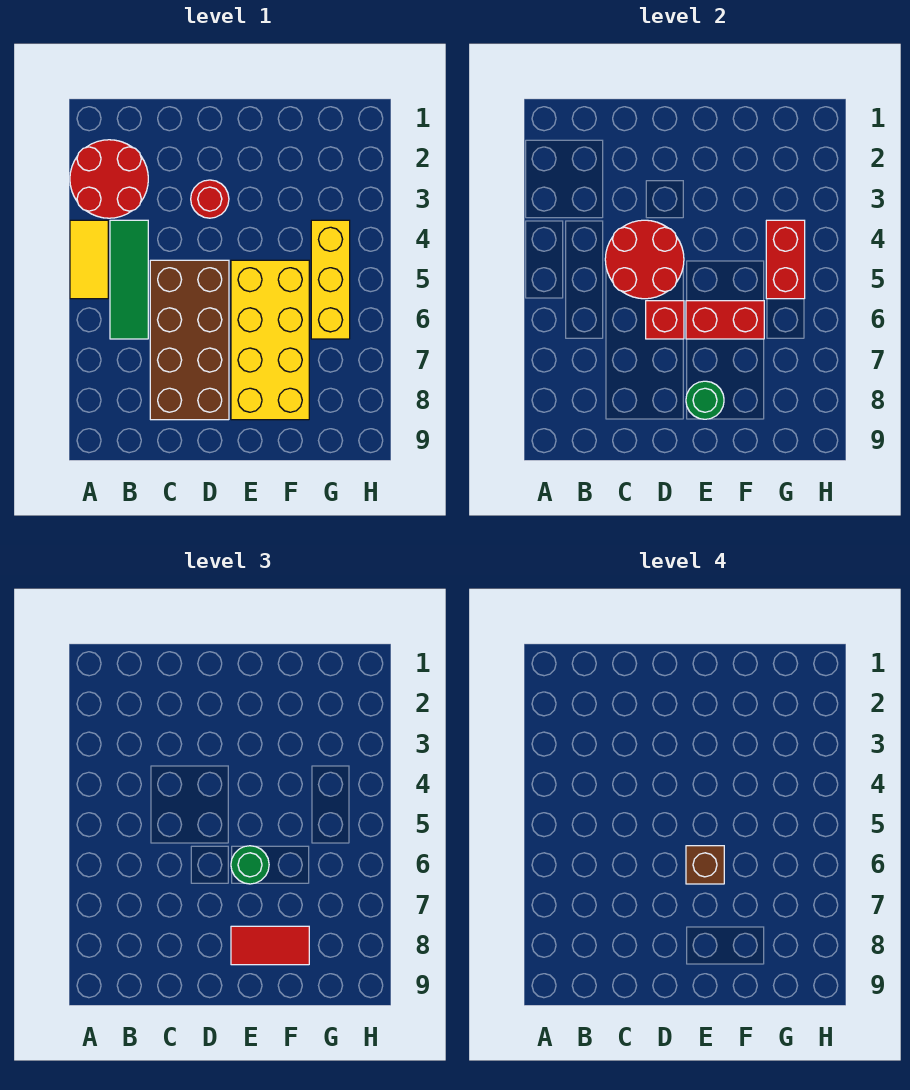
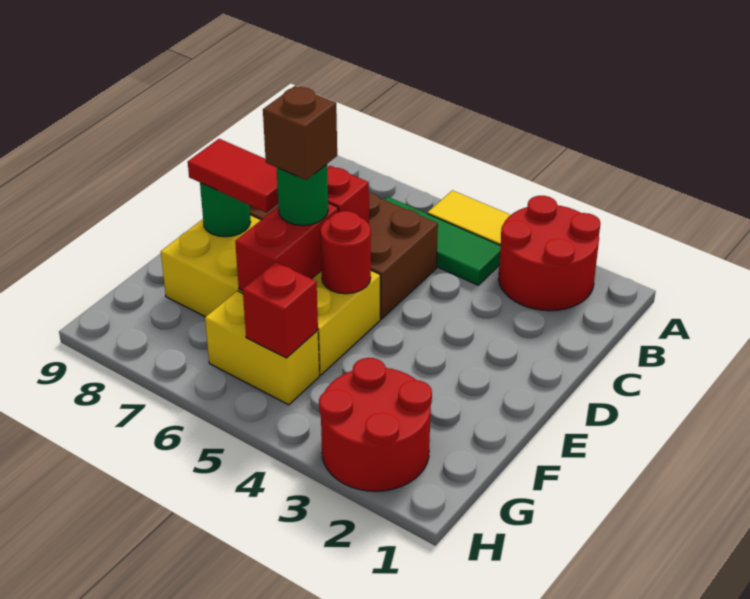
red round brick C4:D5 level 2 -> red round brick G2:H3 level 1
red round brick D3 level 1 -> red round brick E5 level 2
red tile E8:F8 level 3 -> red tile E7:E8 level 3
yellow brick G4:G6 level 1 -> yellow brick G5:G6 level 1
red brick G4:G5 level 2 -> red brick G5 level 2

